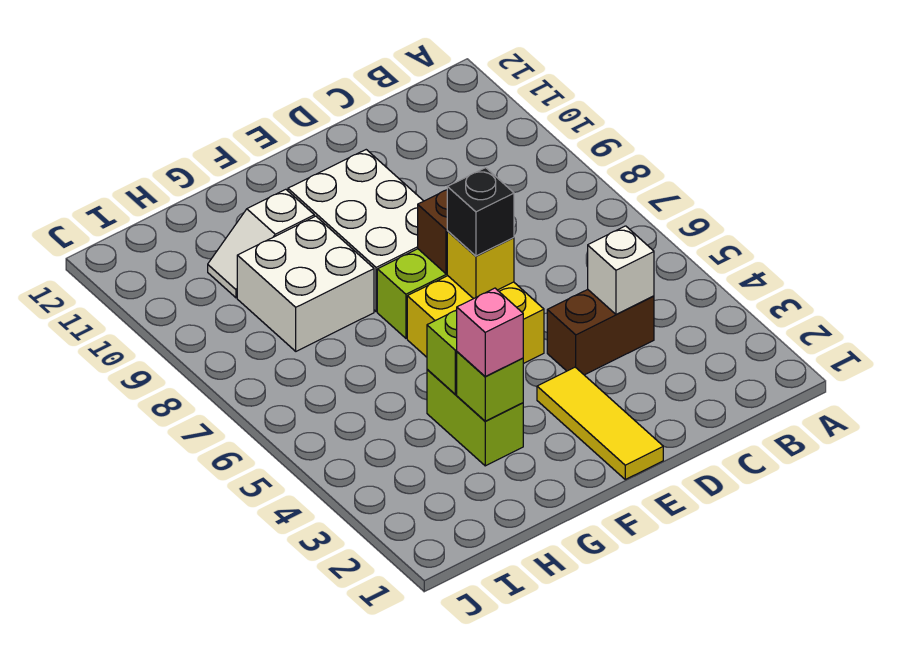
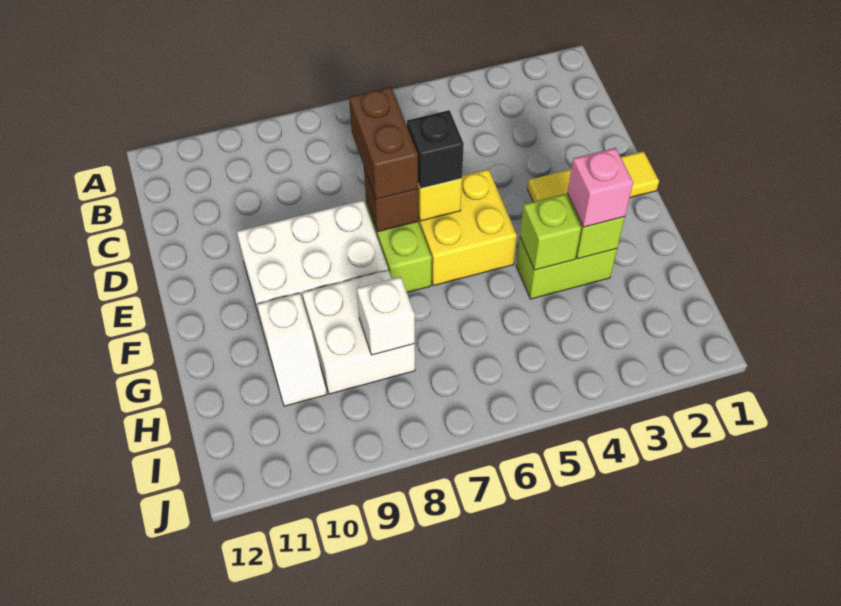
brown brick C4:D4 level 1 -> brown brick D7:E7 level 3
white brick C4 level 2 -> white brick H8 level 2

